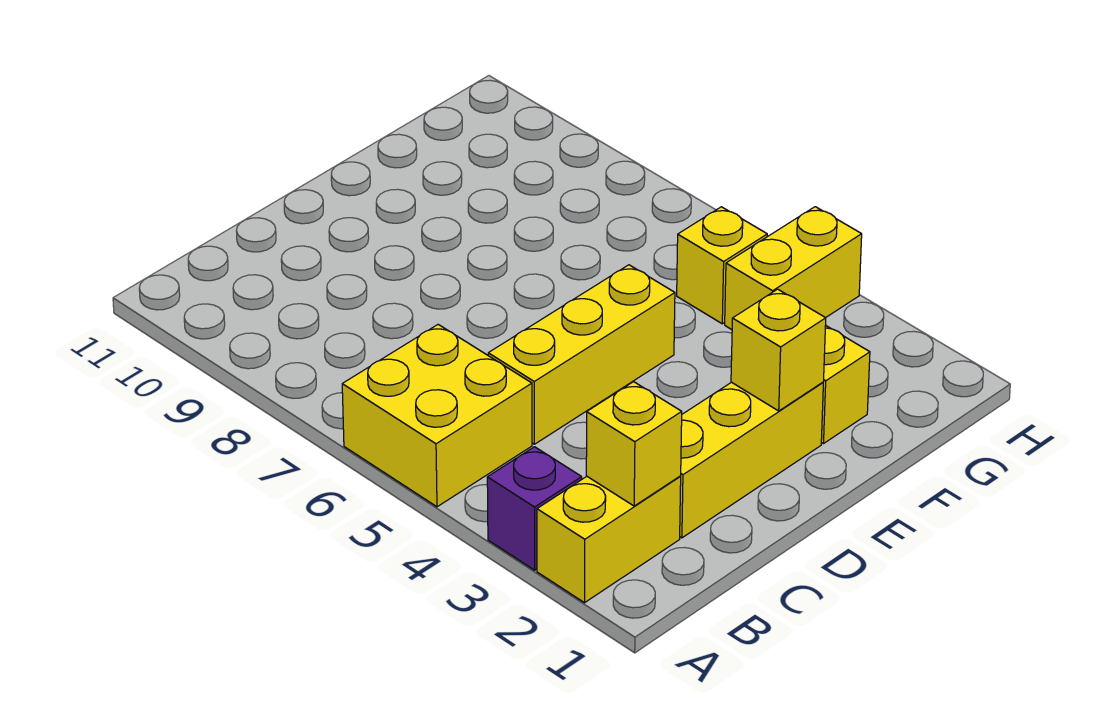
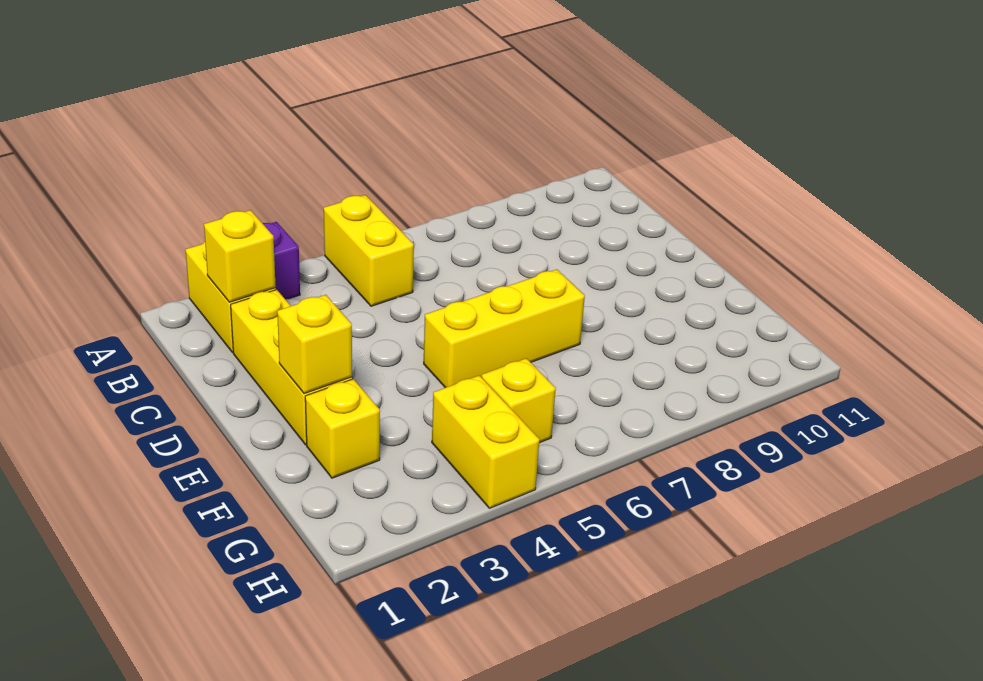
yellow brick A5:B6 level 1 -> yellow brick A5:B5 level 1
yellow brick C5:E5 level 1 -> yellow brick E5:E7 level 1

